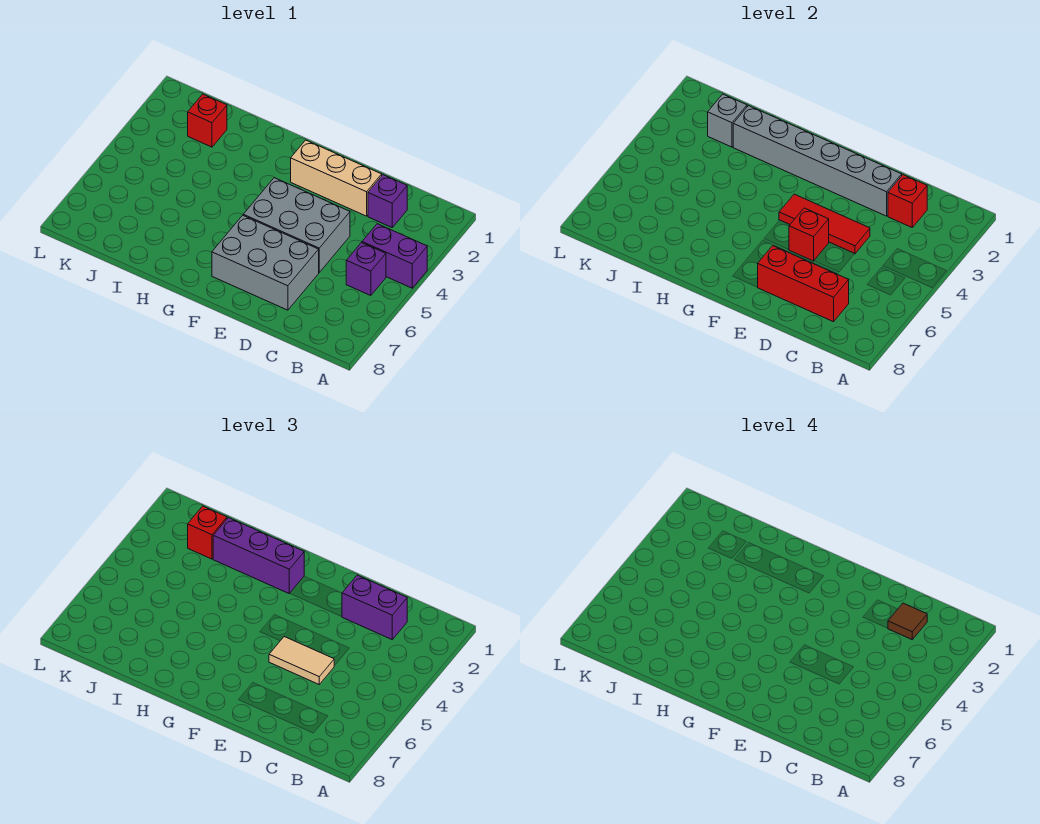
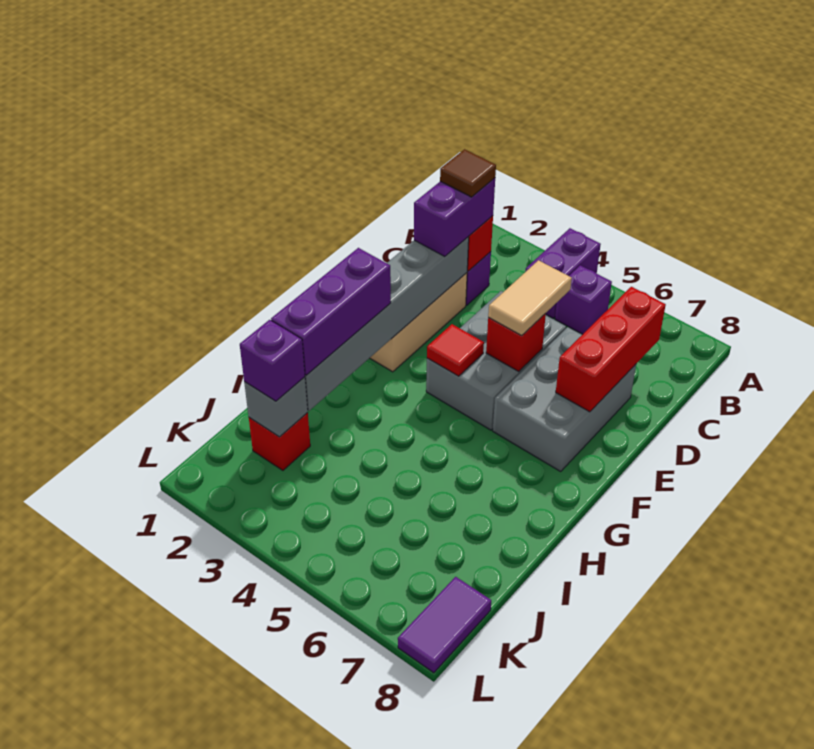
red tile D4:F4 level 2 -> red tile F4 level 2
red brick J2 level 3 -> purple brick J2 level 3
none -> purple tile K8:L8 level 1

